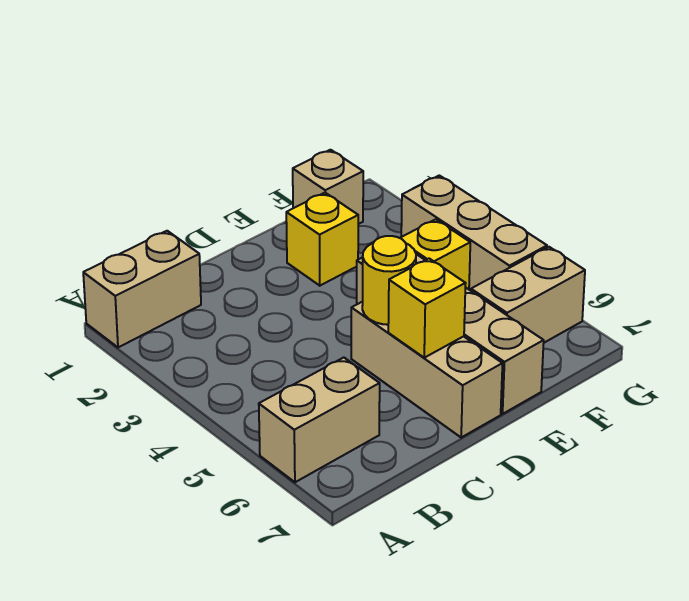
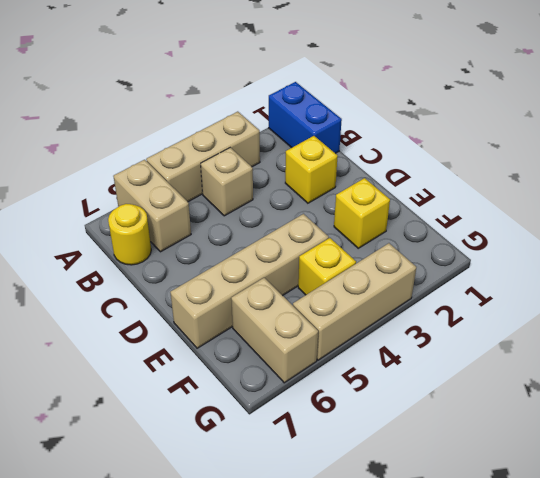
tan brick A1:B1 level 1 -> blue brick A1:B1 level 1
tan brick D5:D7 level 1 -> tan brick A3:A5 level 1
yellow round brick D5 level 2 -> yellow round brick B7 level 1
yellow brick D6 level 2 -> yellow brick C2 level 1
tan brick F1 level 1 -> tan brick B4 level 1

